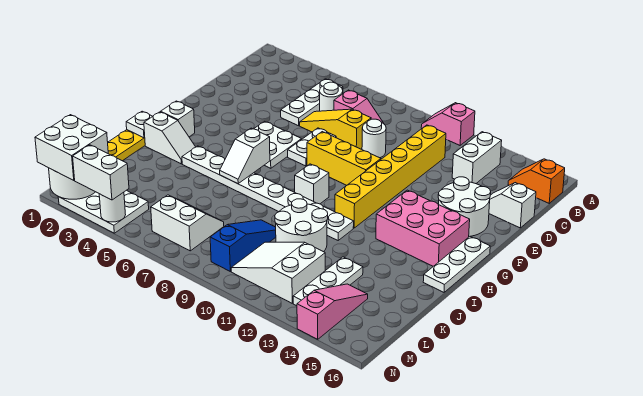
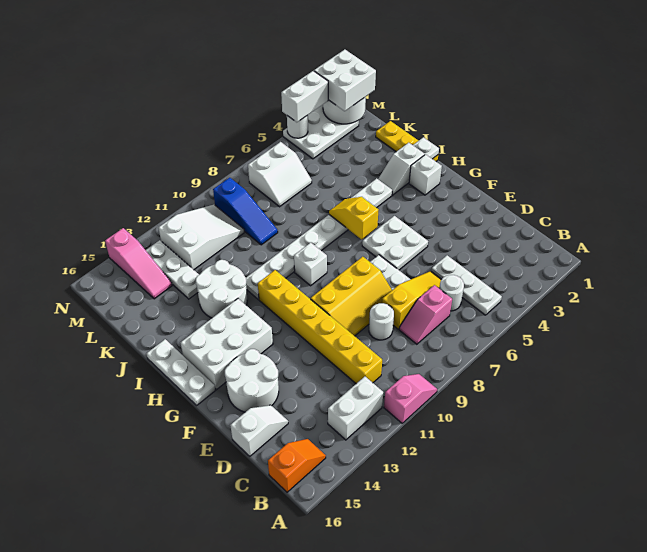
white brick B13:C13 level 1 -> white brick B12:B13 level 1
pink brick G13:H15 level 1 -> white brick G13:H15 level 1
white slope H6:I6 level 2 top H -> yellow slope H6:I6 level 2 top H
white round brick J10:K11 level 1 -> white round brick I12:J13 level 1

